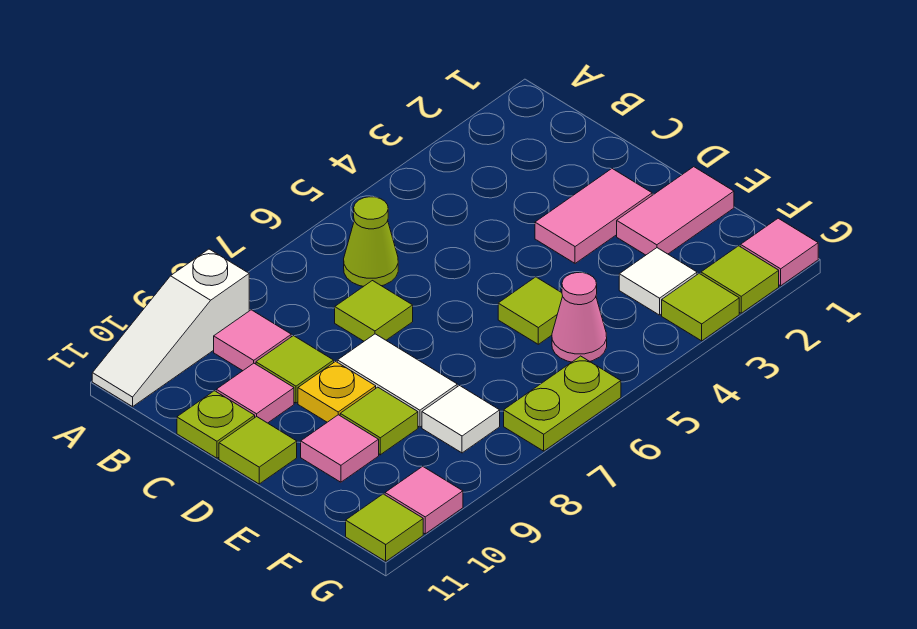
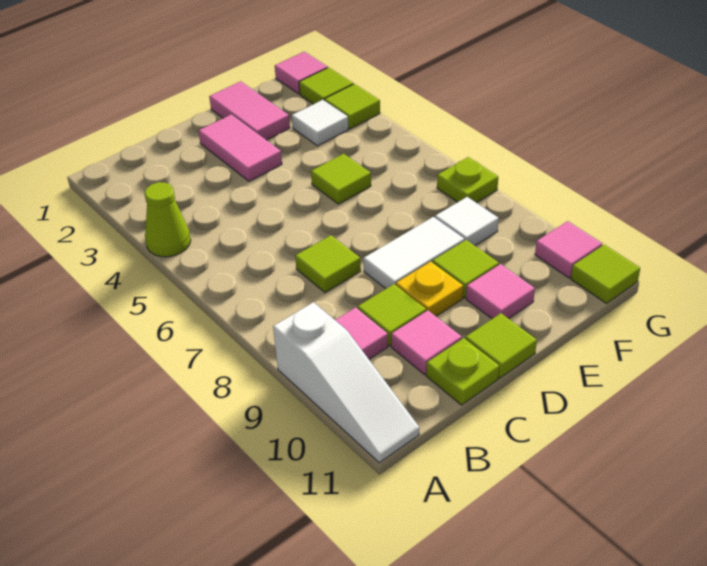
lime cone B6 level 1 -> lime cone A4 level 1
pink cone F5 level 1 -> none
lime plate G6:G7 level 1 -> lime plate G7 level 1

